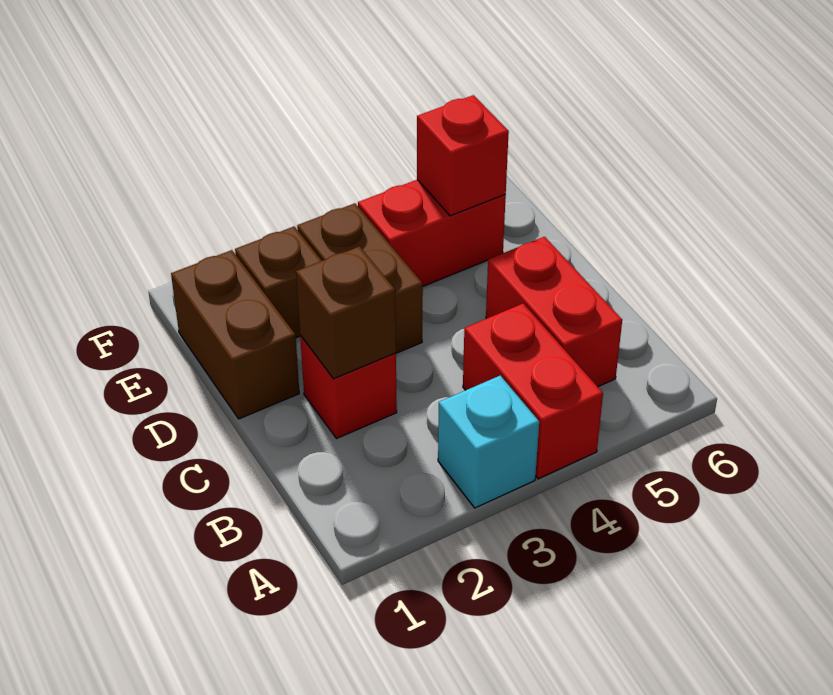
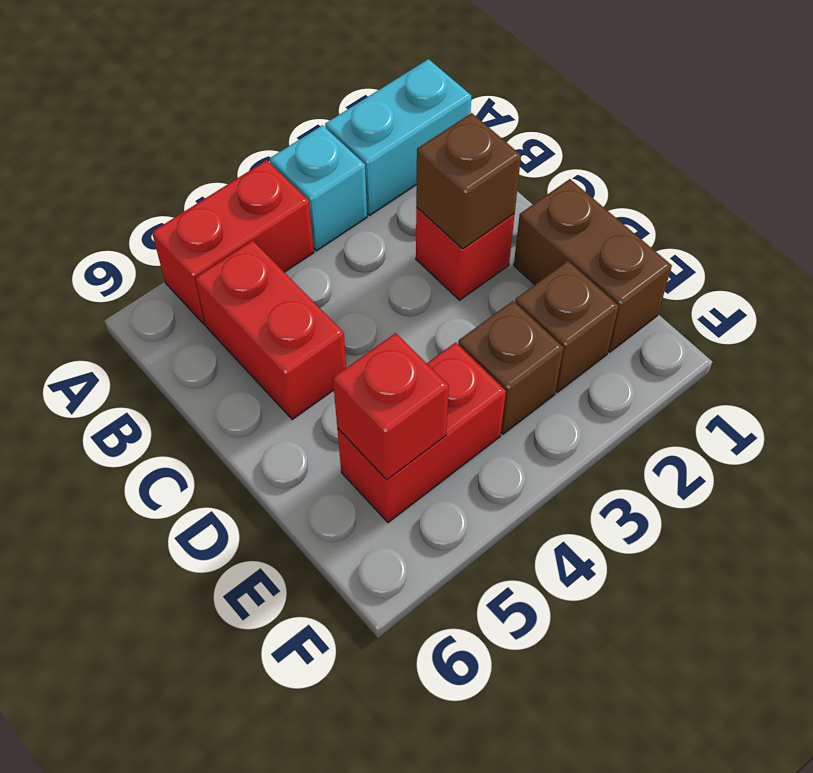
none -> cyan brick A1:A2 level 1
red brick A4:B4 level 1 -> red brick A4:A5 level 1
brown brick D3:E3 level 1 -> brown brick E3 level 1

